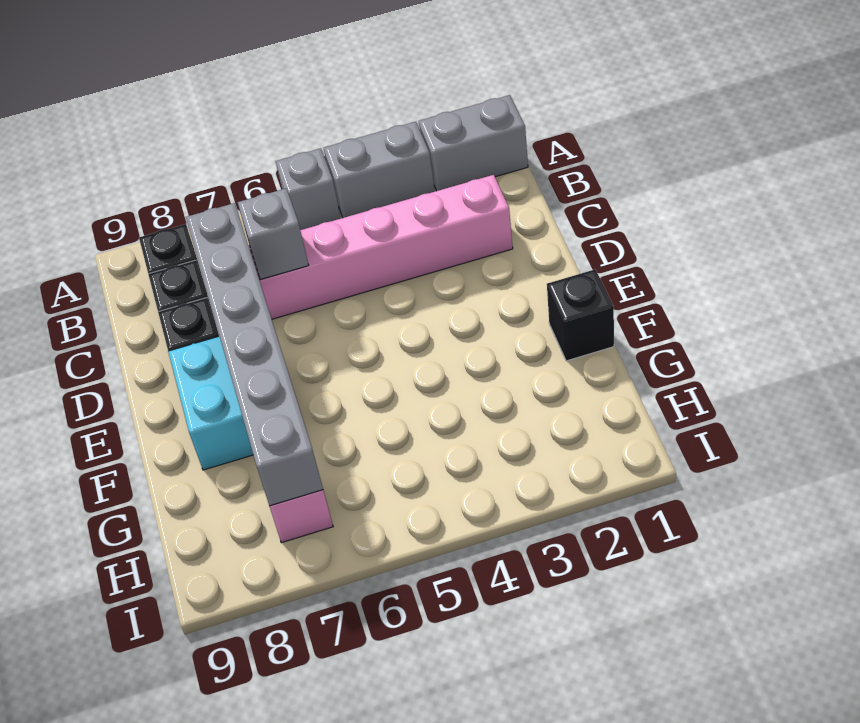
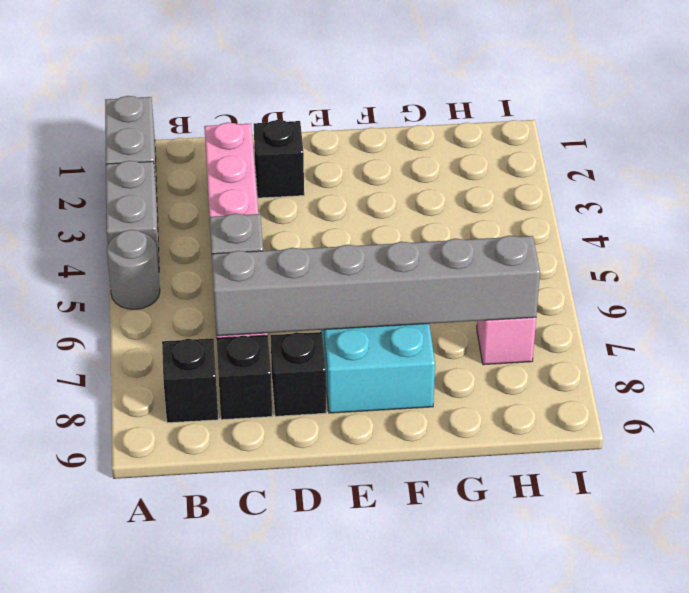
grey brick A5 level 1 -> grey round brick A5 level 1
black brick F1 level 1 -> black brick D2 level 1

